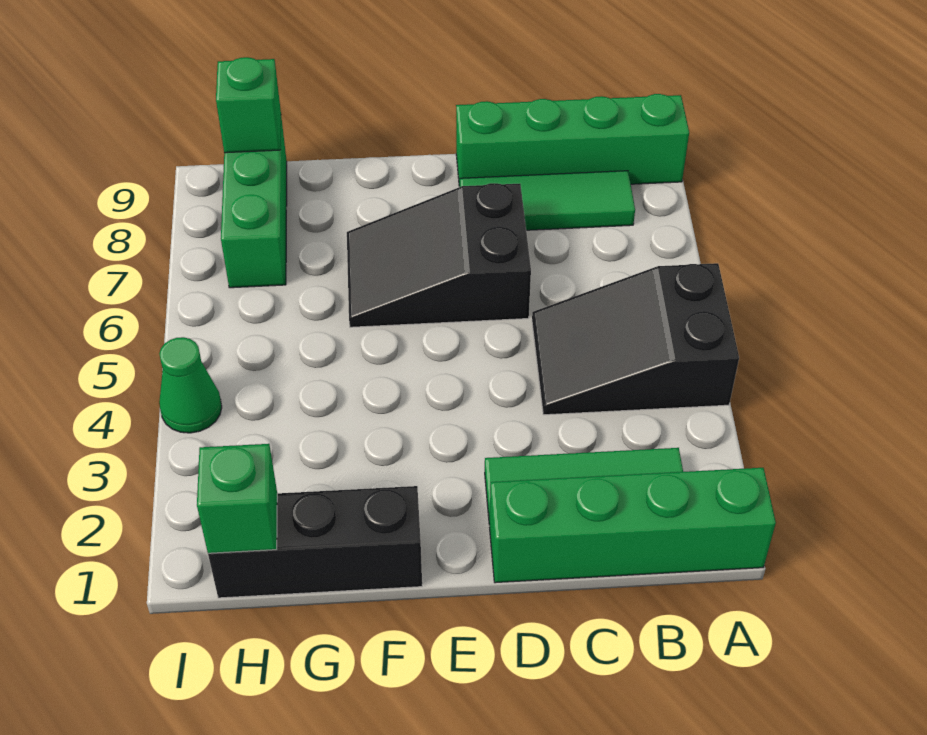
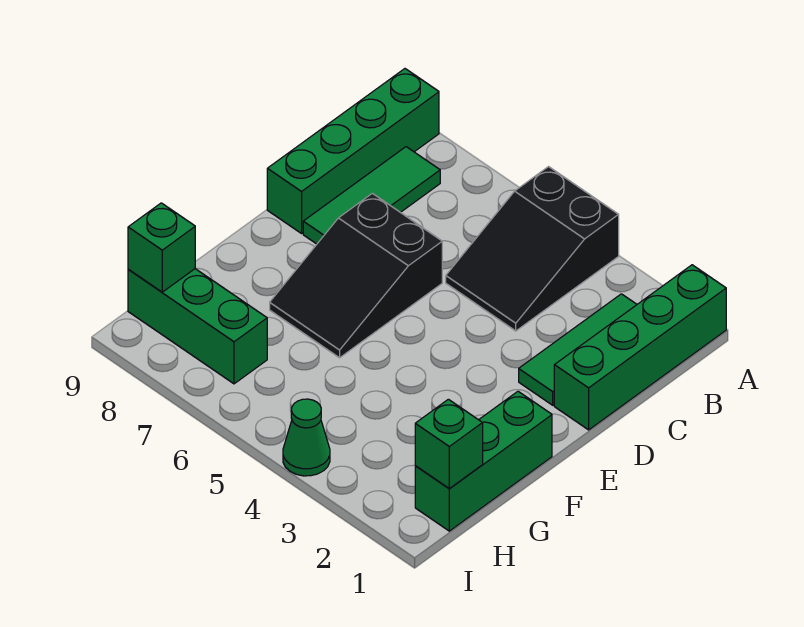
black brick F1:H1 level 1 -> green brick F1:H1 level 1

